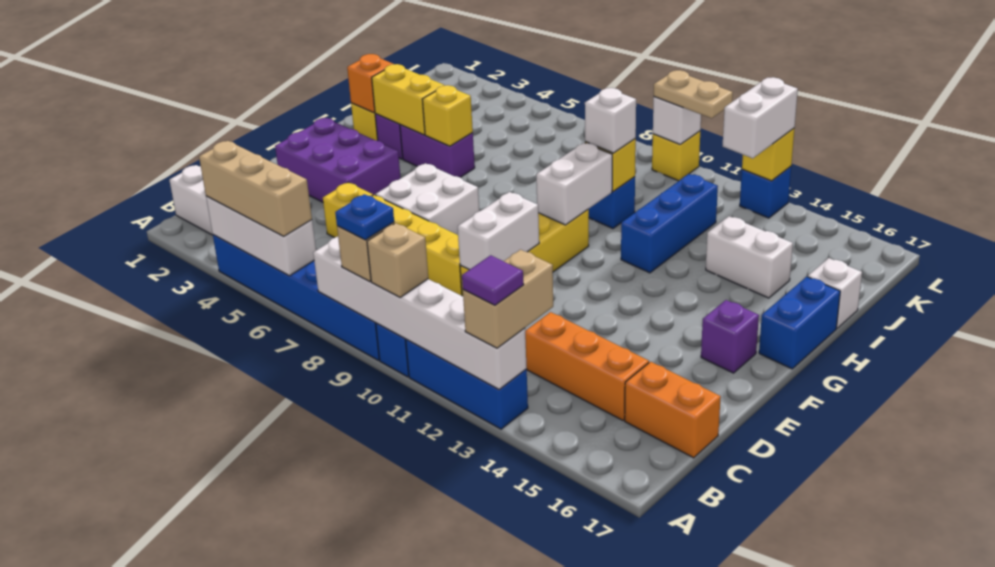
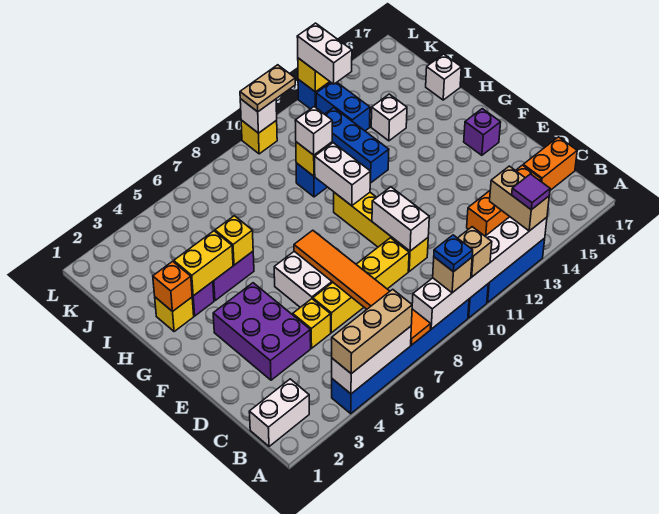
none -> orange tile A7:F7 level 2
purple brick E2:F4 level 1 -> purple brick D3:F4 level 1
blue brick G17:H17 level 1 -> blue brick J13:K13 level 1
white brick I14:I15 level 1 -> white brick I14 level 1

